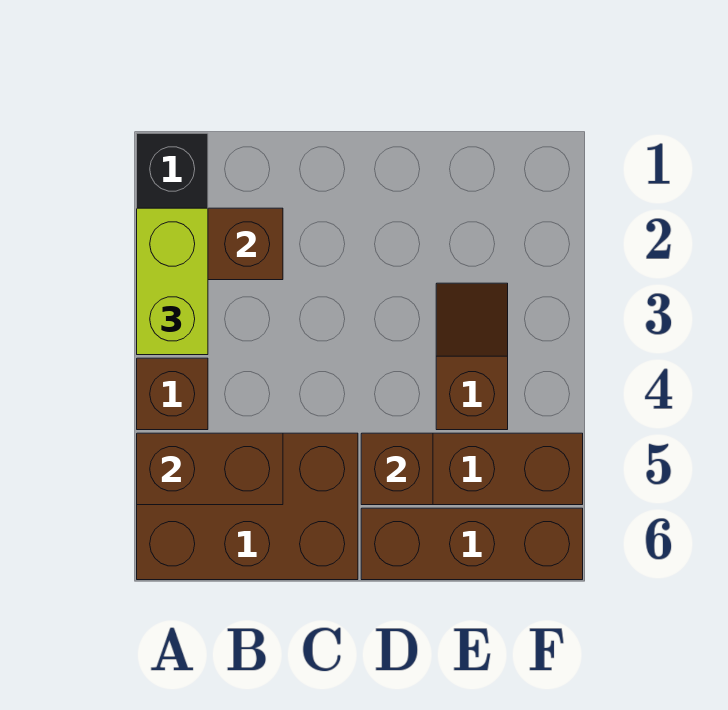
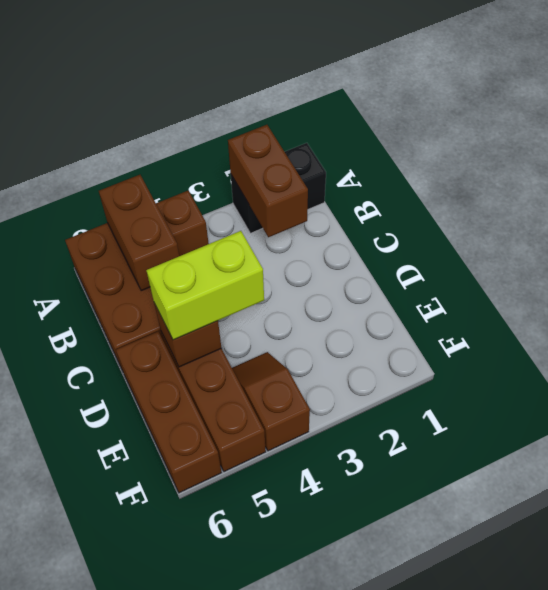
lime brick A2:A3 level 3 -> lime brick D4:D5 level 3
brown slope E3:E4 level 1 top 4 -> brown slope E4:F4 level 1 top F

